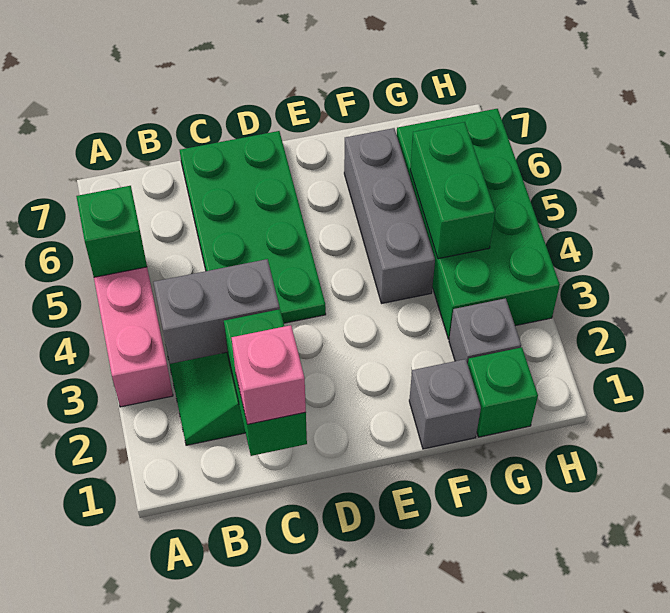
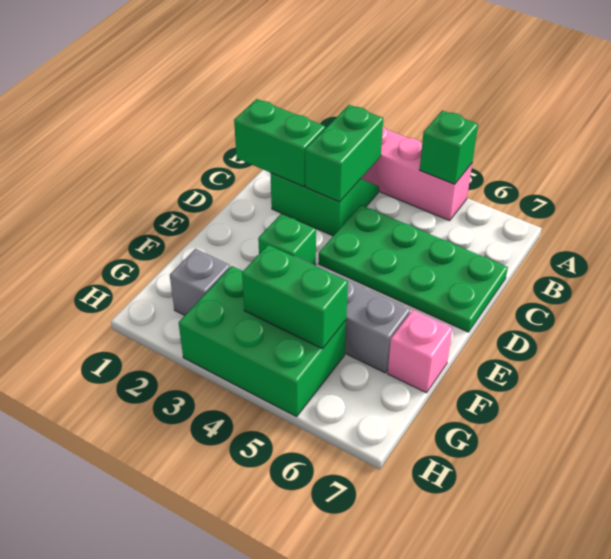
grey brick B3:C3 level 2 -> green brick B3:C3 level 2
pink brick C1 level 3 -> pink brick F7 level 1
grey brick F1 level 1 -> none
green brick G1 level 1 -> green brick E3 level 1
green brick G3:H6 level 1 -> green brick G3:H5 level 1

